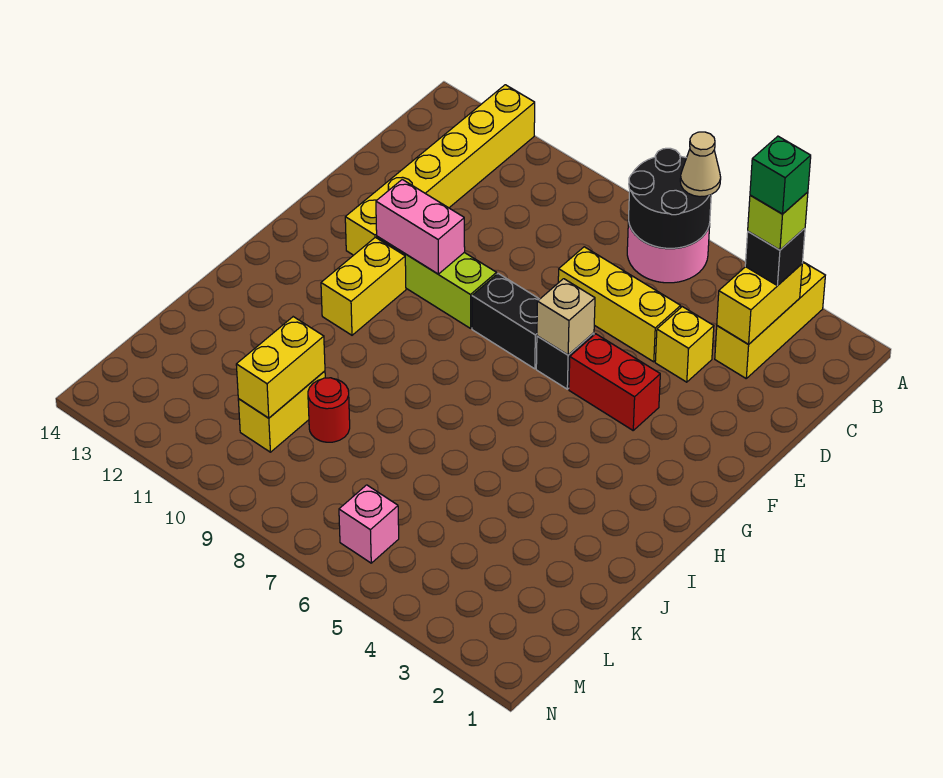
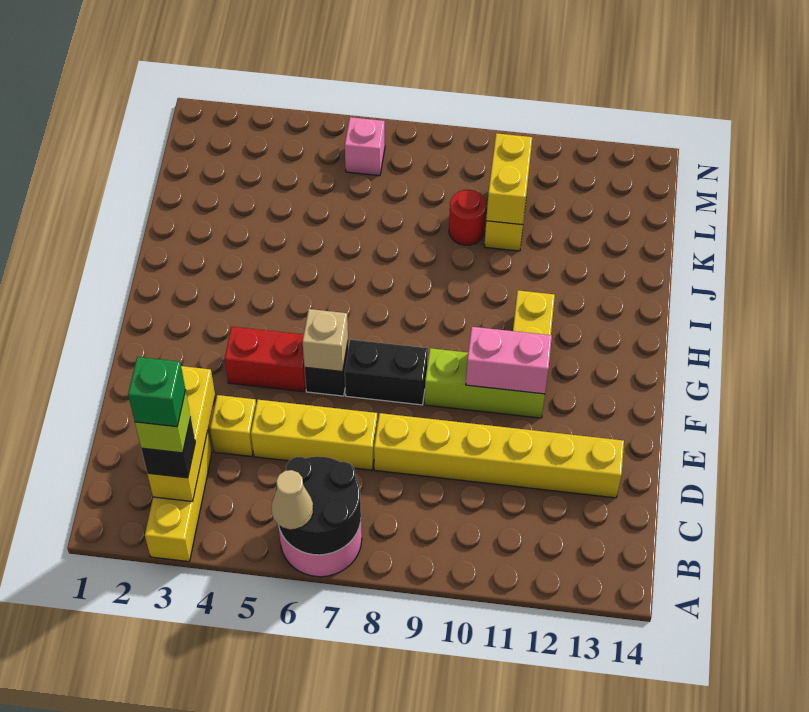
yellow brick A12:F12 level 1 -> yellow brick D8:D13 level 1
yellow brick B3:C3 level 2 -> yellow brick B3:D3 level 2

